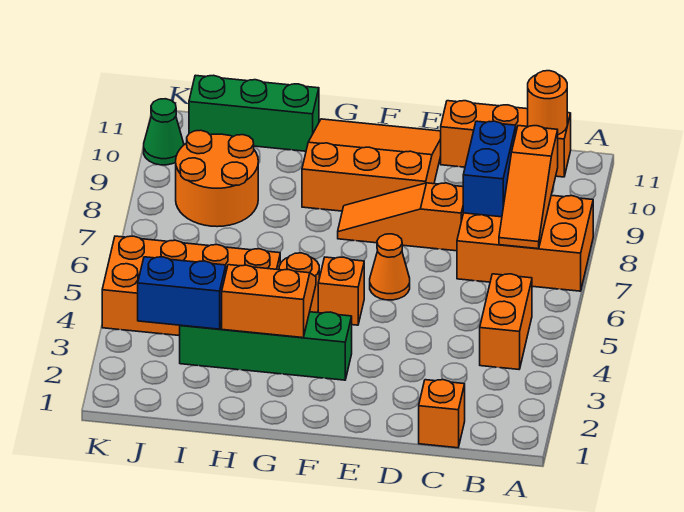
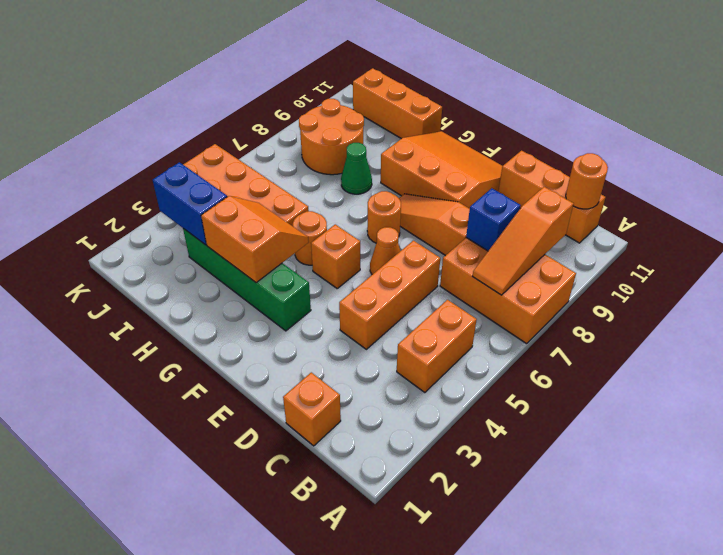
blue brick C8:C9 level 2 -> blue brick C8 level 2
none -> orange brick D4:D6 level 1
none -> orange round brick F7 level 1
green brick H11:J11 level 1 -> orange brick H11:J11 level 1
green cone K10 level 1 -> green cone H8 level 1

